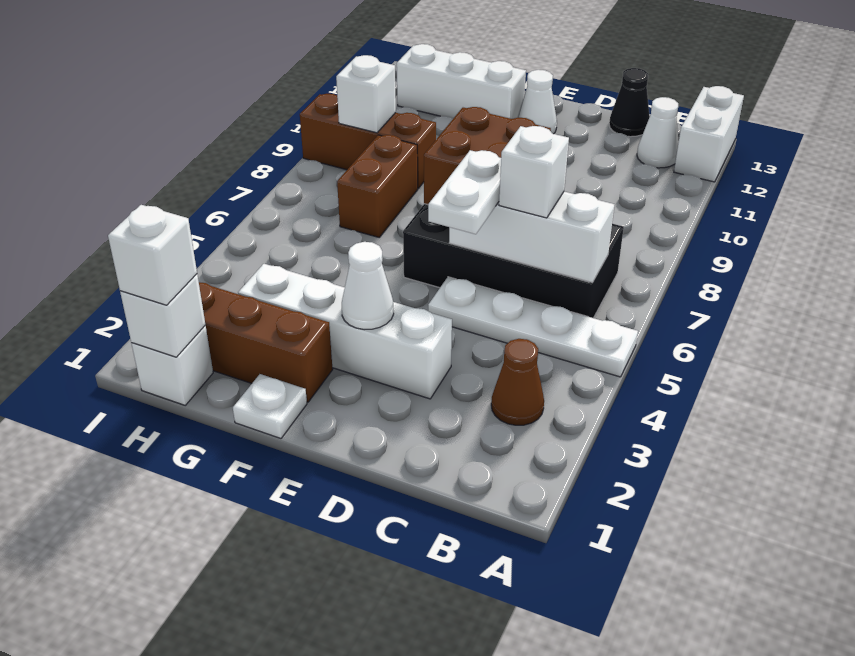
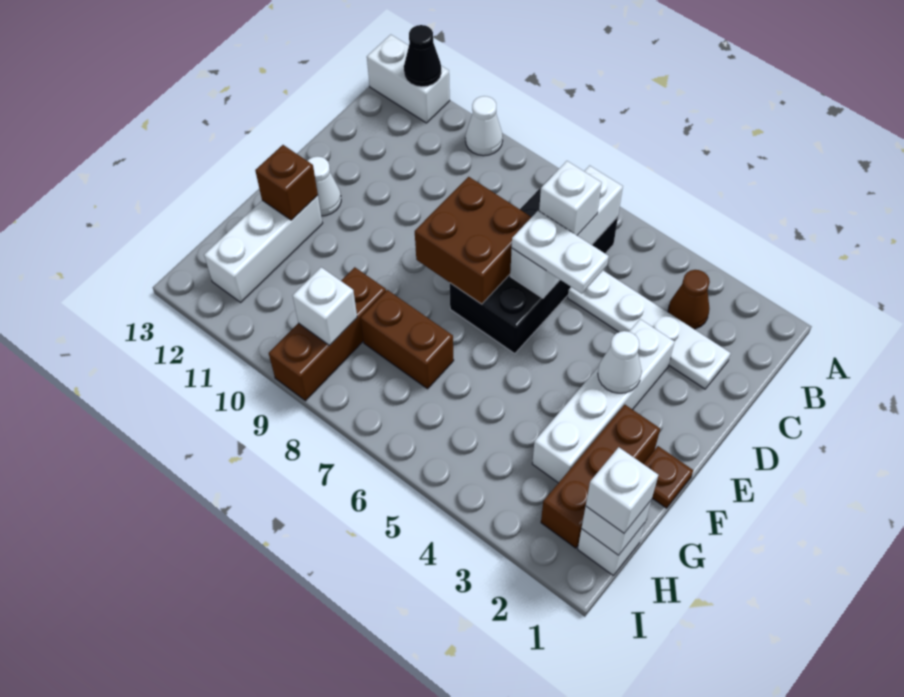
white plate A5:D5 level 1 -> white plate C2:C5 level 1
white cone B12 level 1 -> white cone A10 level 1
black cone C13 level 1 -> black cone A12 level 2
white plate F1 level 1 -> brown plate F1 level 1
none -> brown brick F12 level 2

